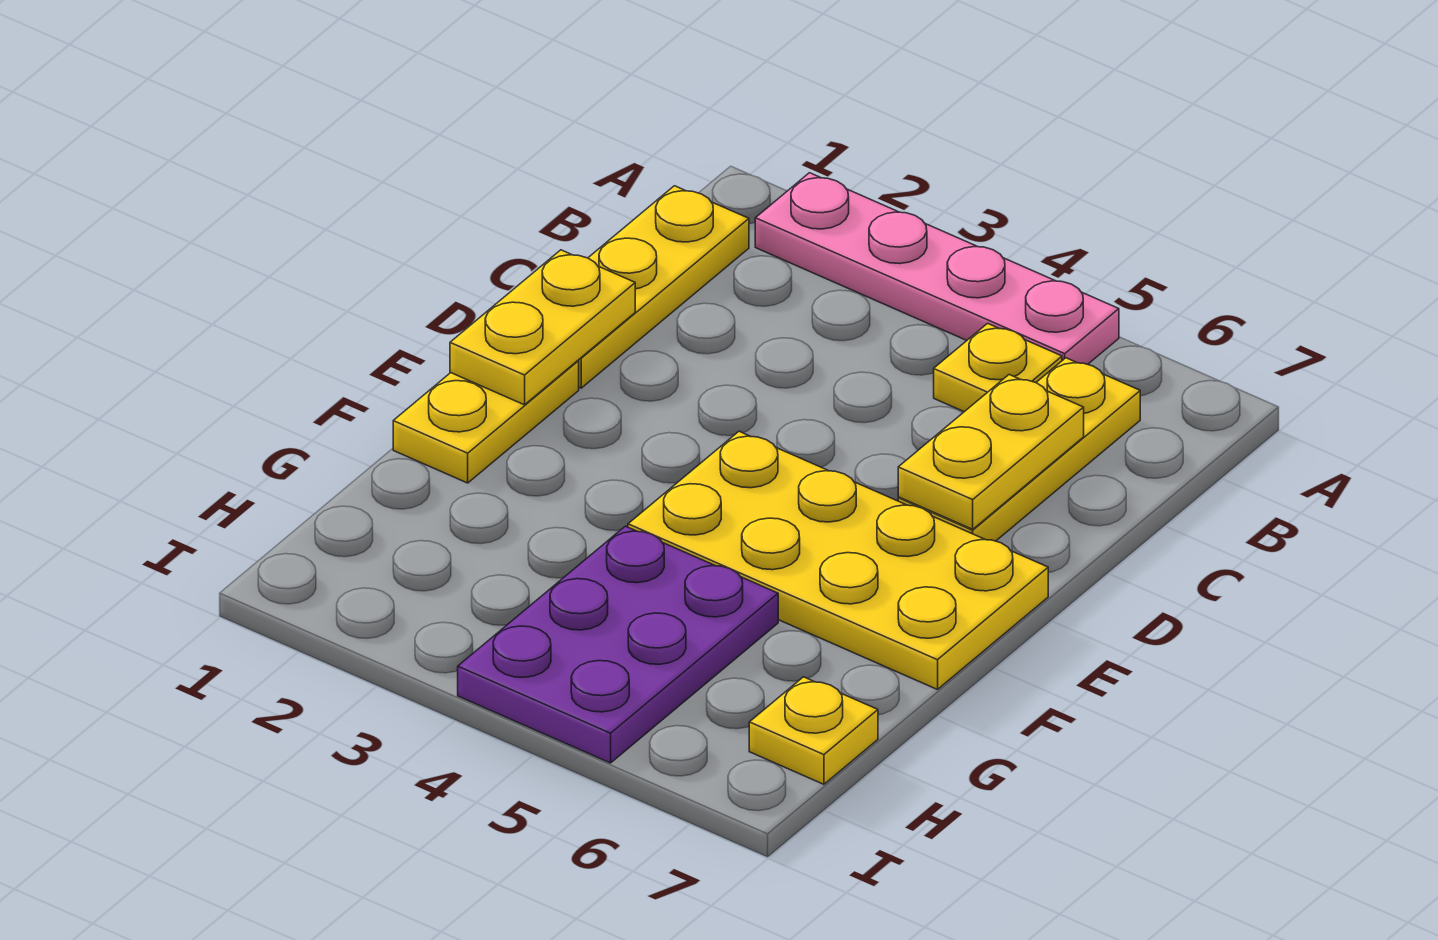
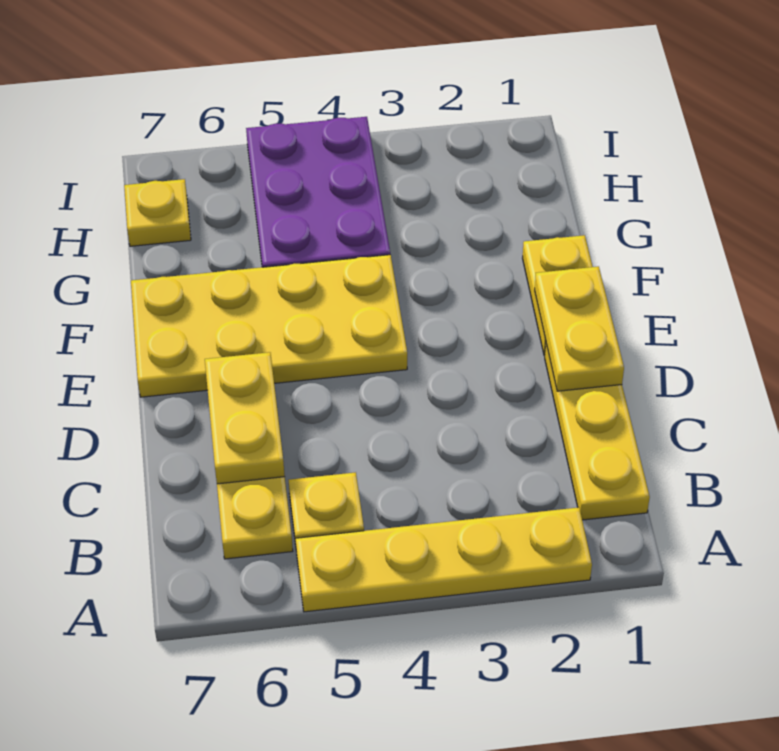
pink plate A2:A5 level 1 -> yellow plate A2:A5 level 1

